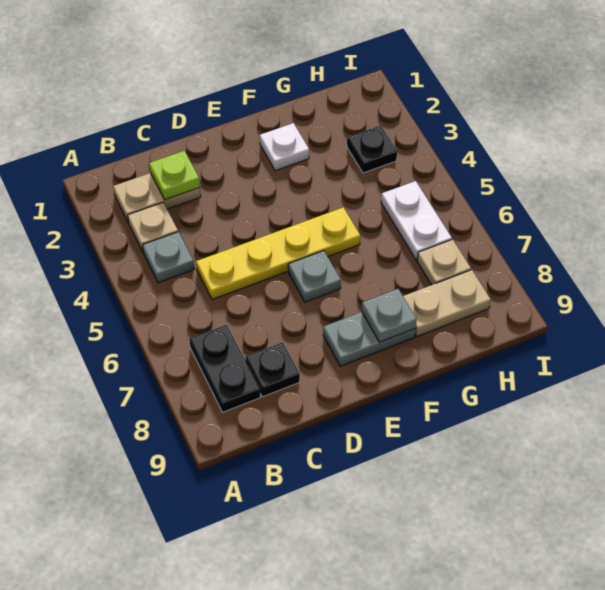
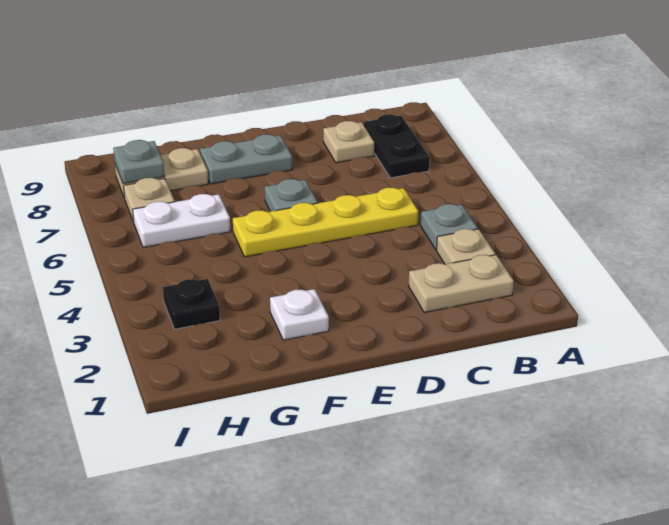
lime plate C2 level 2 -> none
black plate C8 level 1 -> tan plate C8 level 1
grey plate F8 level 2 -> grey plate H8 level 2
white plate H5:H6 level 1 -> white plate G6:H6 level 1

